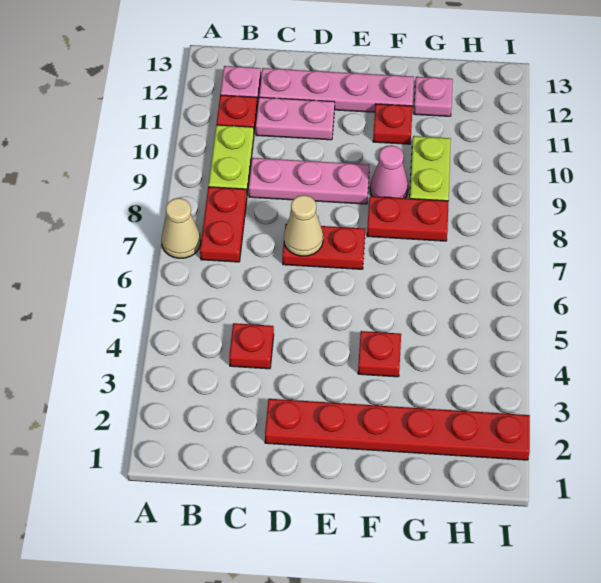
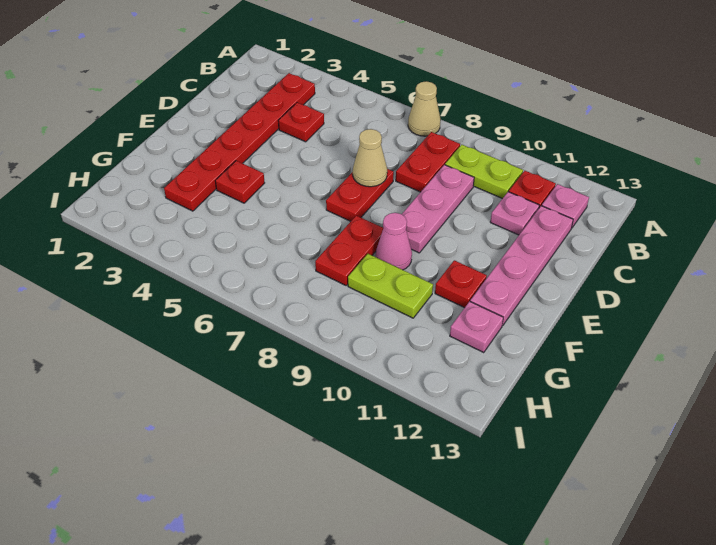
red plate B7:B8 level 1 -> red plate B8:C8 level 1
pink plate C11:D11 level 1 -> pink plate C11 level 1
red plate D2:I2 level 1 -> red plate B3:G3 level 1

